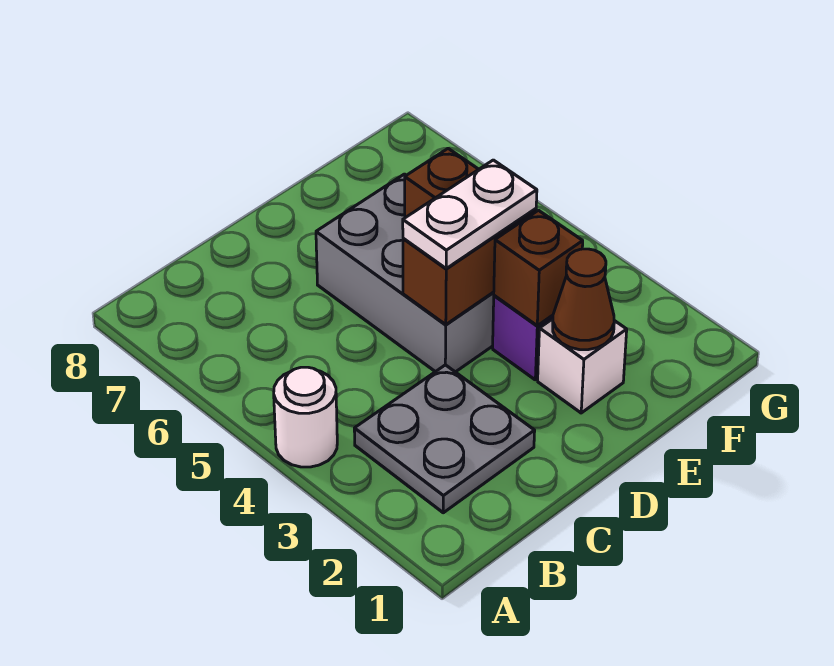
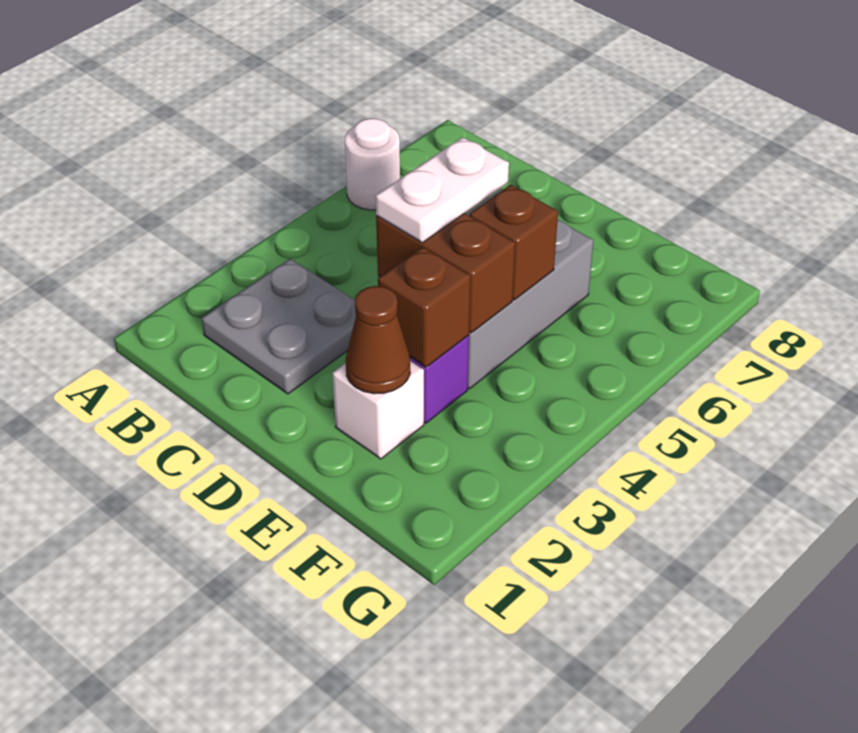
white round brick A4 level 1 -> white round brick A6 level 1
white plate D4:E4 level 3 -> white plate D4:D5 level 3

